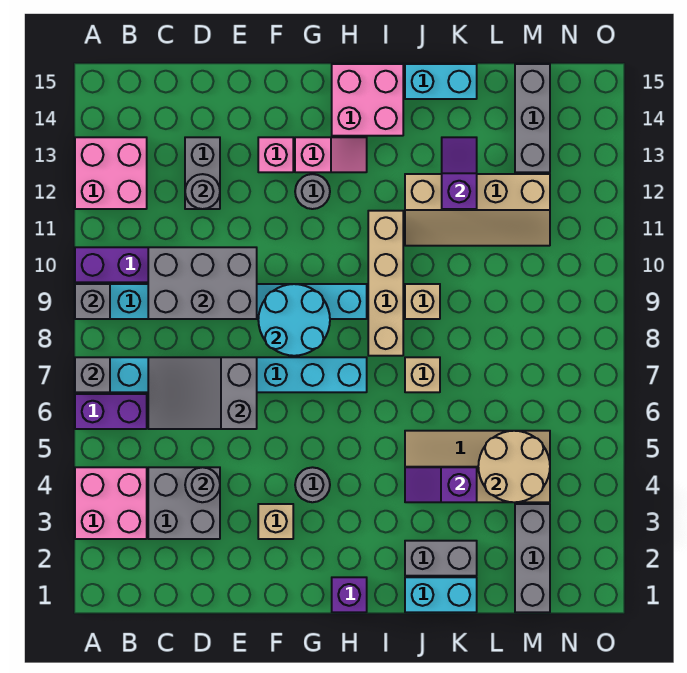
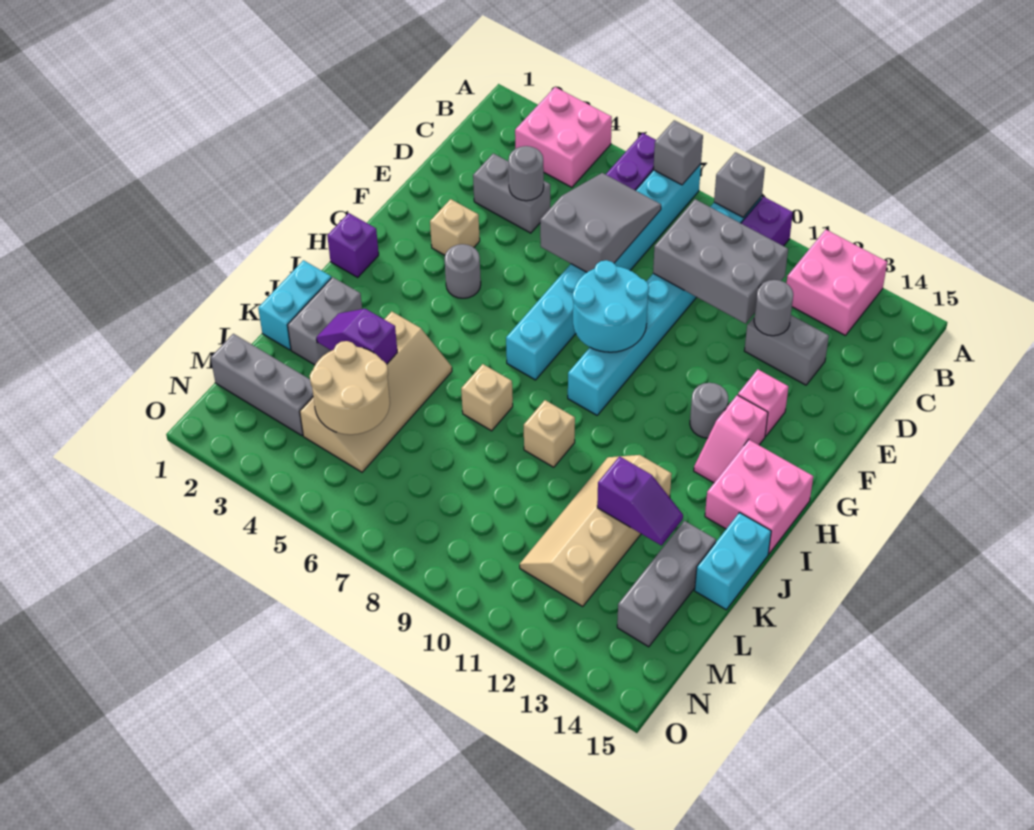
grey brick C3:D4 level 1 -> grey brick D3:D4 level 1
grey brick C9:E10 level 2 -> grey brick C9:D11 level 2
tan brick I8:I11 level 1 -> none
purple slope J4:K4 level 2 top K -> purple slope K3:K4 level 2 top 4
grey brick M13:M15 level 1 -> grey brick K14:M14 level 1

